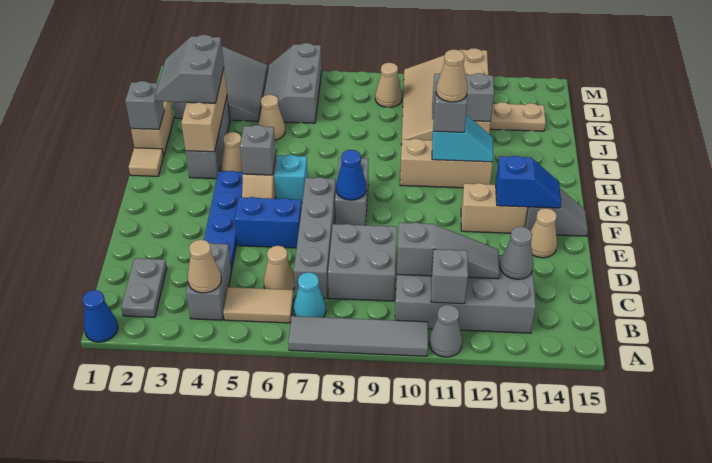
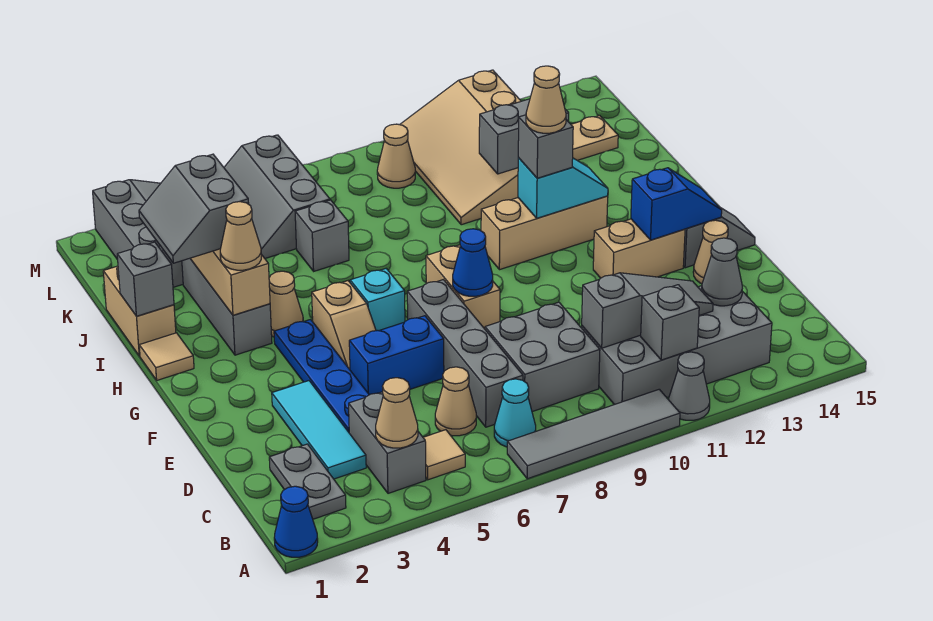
tan tile B5:B6 level 1 -> tan tile B5 level 1
none -> cyan tile C3:E3 level 1
grey brick F8:G8 level 1 -> tan brick F8:G8 level 1
grey brick G5 level 2 -> grey brick J6 level 1
tan cone J5 level 1 -> tan cone H3 level 3

